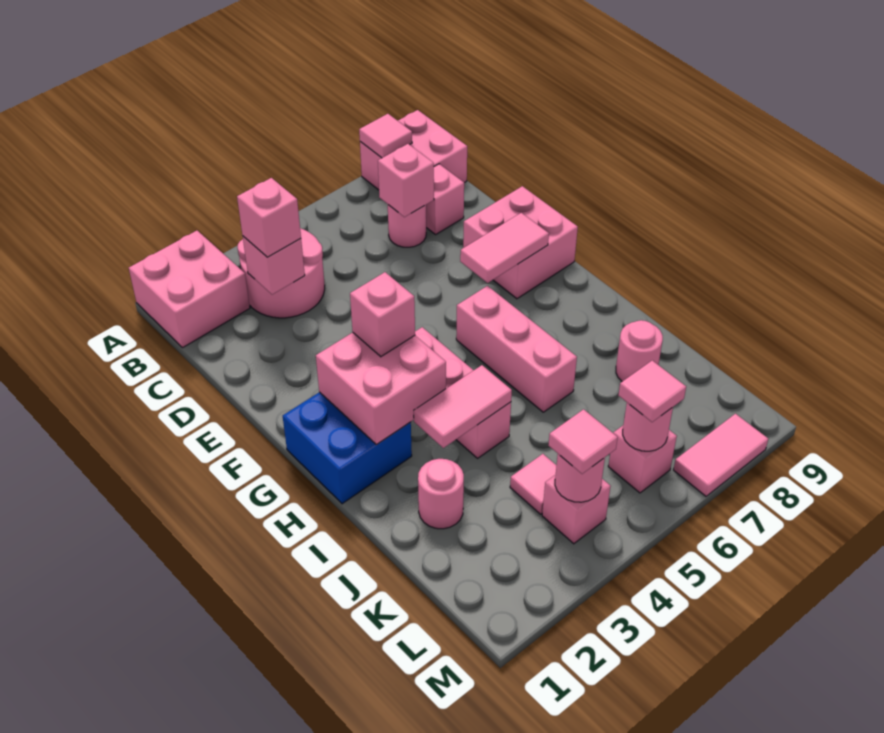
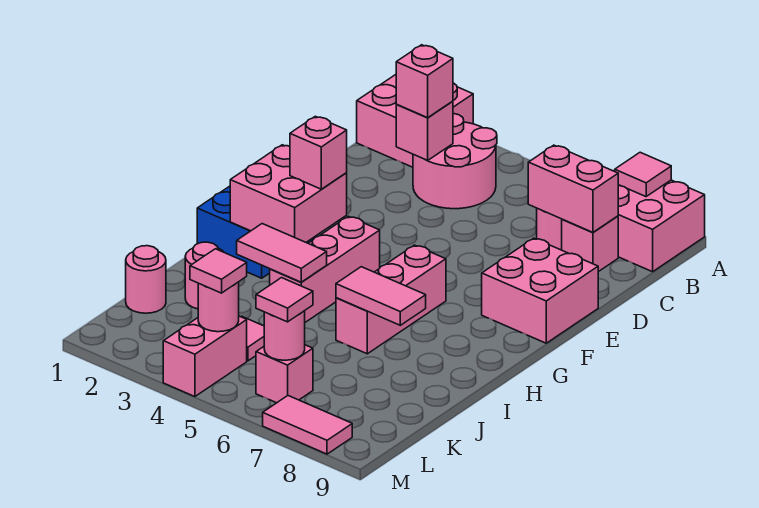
pink brick C7 level 2 -> pink brick C7:C8 level 2
pink tile F7:F8 level 2 -> pink tile I6:I7 level 2
pink round brick J8 level 1 -> pink round brick K1 level 1
pink brick L4 level 1 -> pink brick L4:M4 level 1

